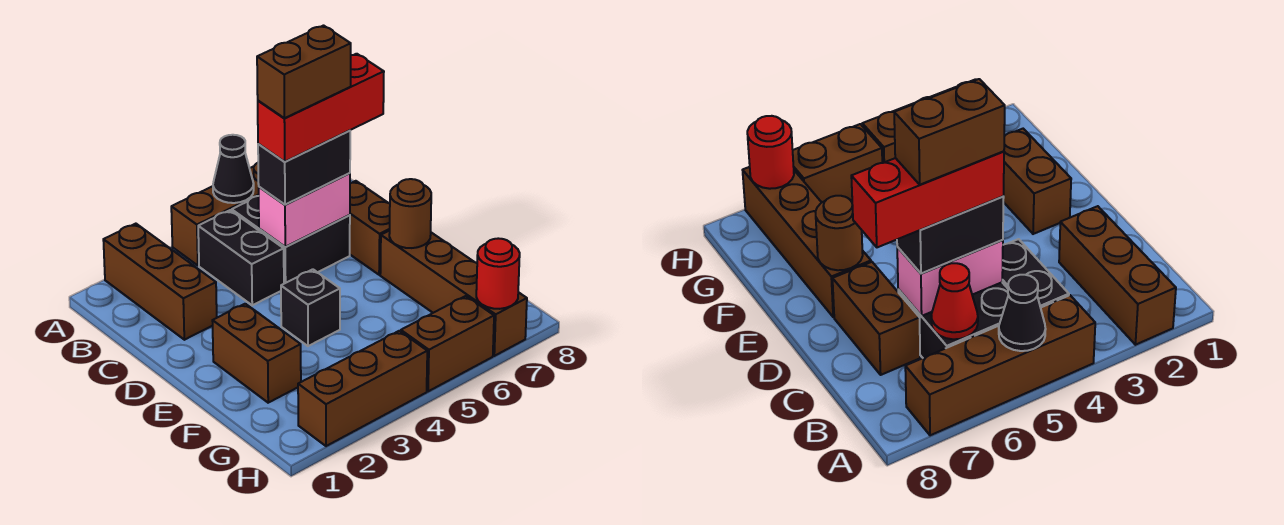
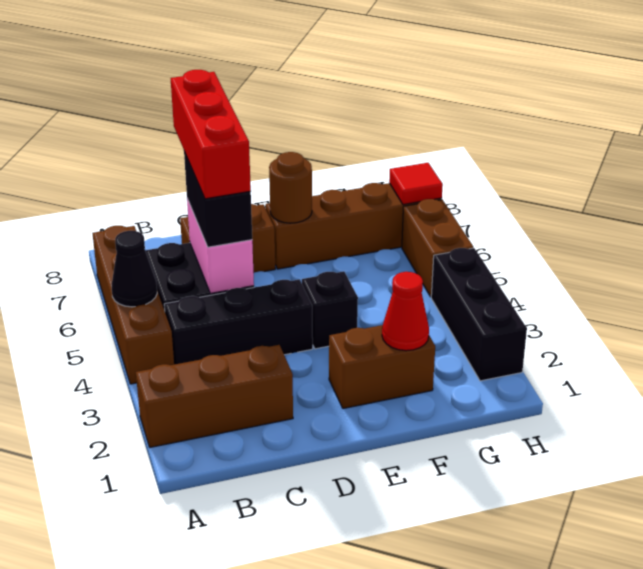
black brick B4:C4 level 1 -> black brick B4:D4 level 1
red cone B6 level 2 -> red cone F2 level 2
brown brick C5:C6 level 5 -> none
brown brick H2:H4 level 1 -> black brick H2:H4 level 1
red round brick H7 level 2 -> red tile H7 level 2

